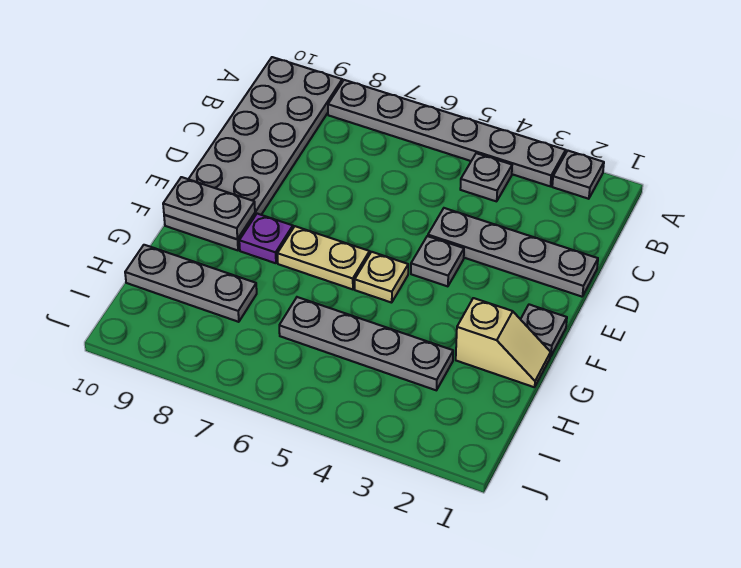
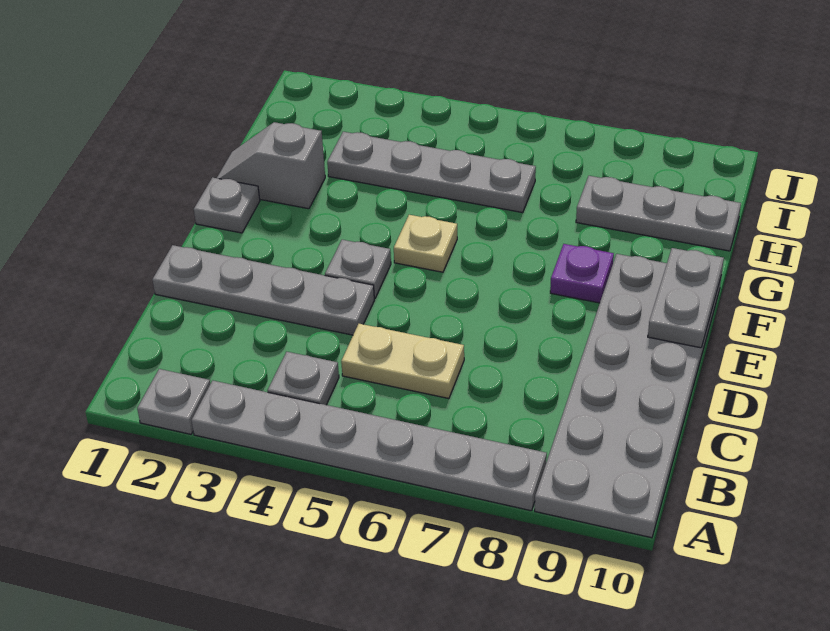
tan plate F6:F7 level 1 -> tan plate C5:C6 level 1
grey plate F9:F10 level 2 -> grey plate E10:F10 level 2
tan slope G1:G2 level 1 top 2 -> grey slope G1:G2 level 1 top 2

